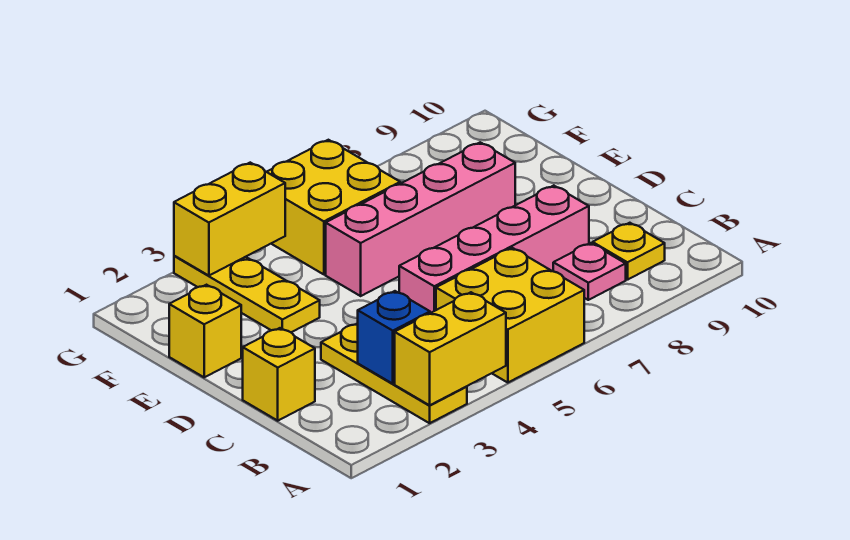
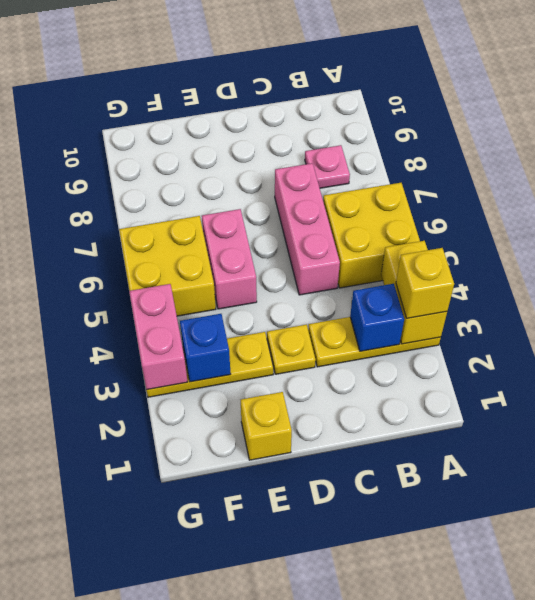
yellow plate B9 level 1 -> yellow plate D3 level 1
yellow brick C1 level 1 -> yellow brick A3 level 3
pink brick C5:C8 level 1 -> pink brick C5:C7 level 1
pink brick E5:E8 level 1 -> pink brick E5:E6 level 1
none -> blue brick F3 level 2
yellow brick G3:G4 level 2 -> pink brick G3:G4 level 2

